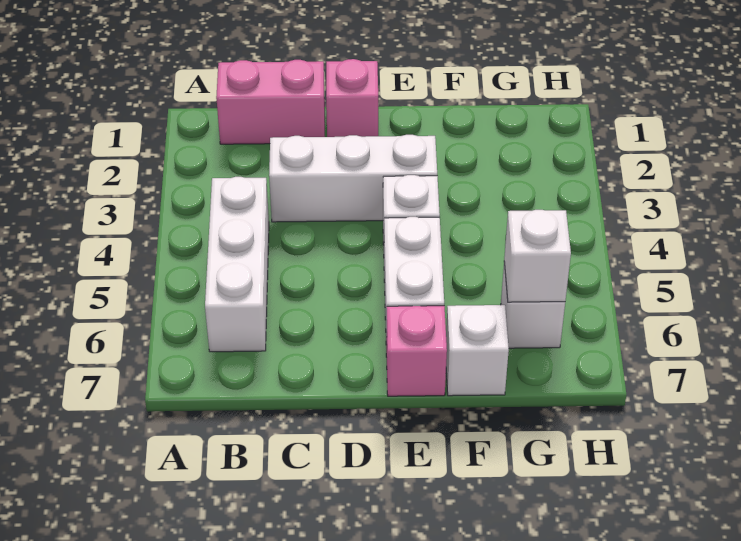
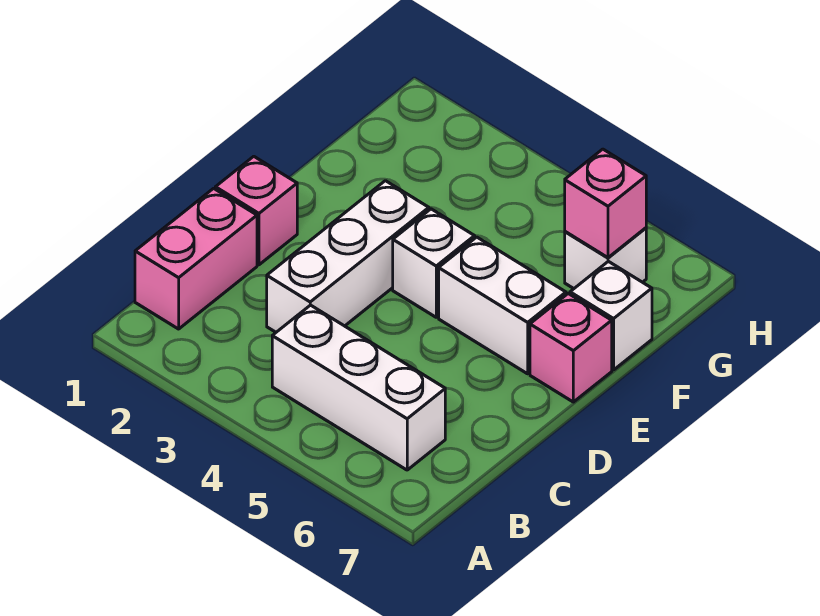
white brick G6 level 2 -> pink brick G6 level 2

